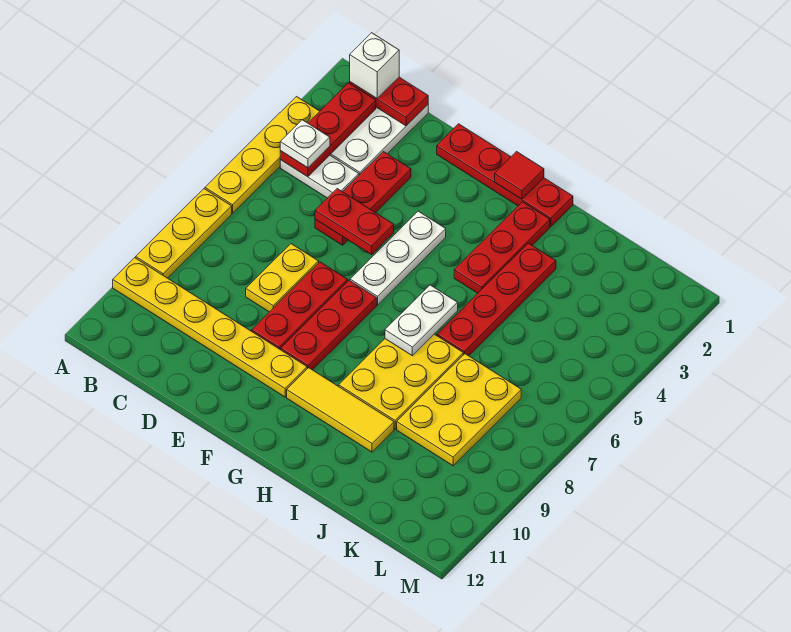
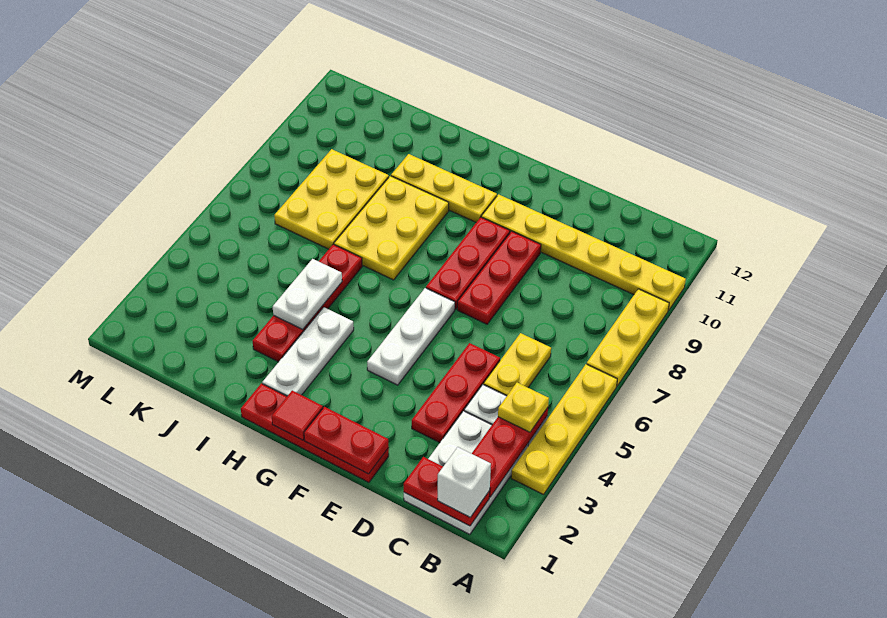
white plate B4 level 3 -> yellow plate B4 level 3
red plate D5:E5 level 2 -> red plate E1:F1 level 2
yellow plate D7:D8 level 1 -> yellow plate C5:C6 level 1
yellow tile G10:I10 level 1 -> yellow plate G10:I10 level 1
red plate H2:H4 level 1 -> white plate H2:H4 level 1
white plate H6:H7 level 2 -> white plate I4:I5 level 2

